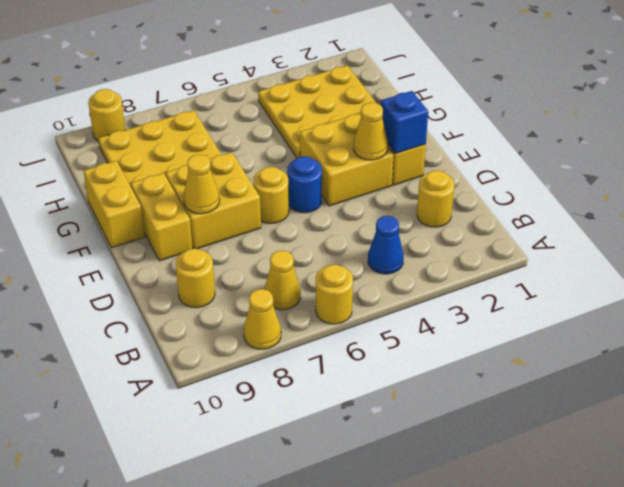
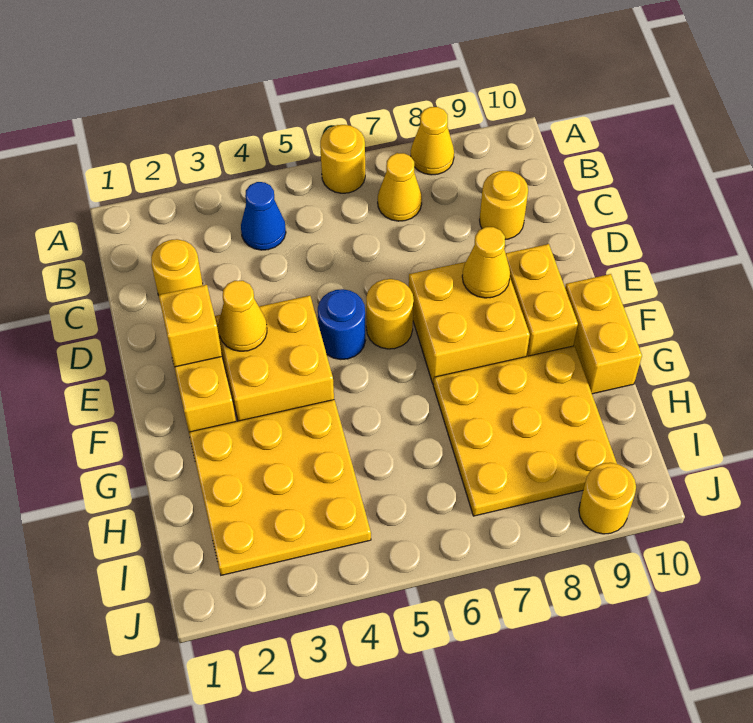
blue brick E2 level 2 -> yellow brick E2 level 2

